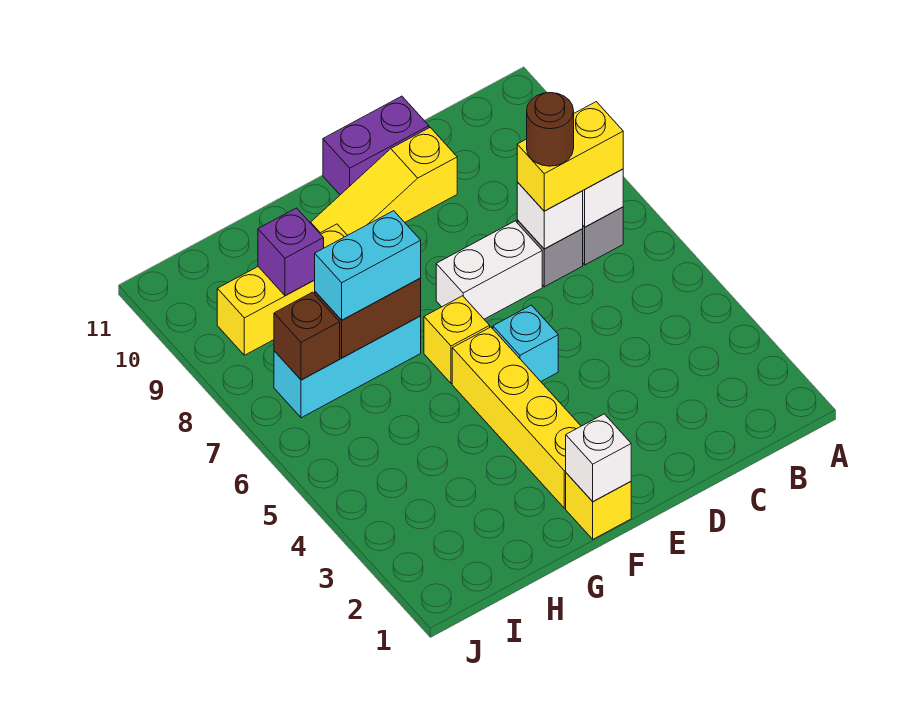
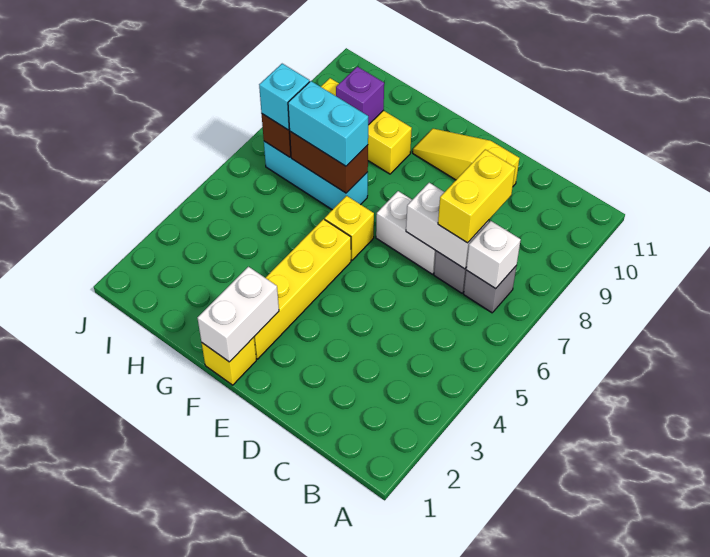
yellow brick B7:C7 level 3 -> yellow brick C7:C8 level 3
white brick C7 level 2 -> white brick C7:D7 level 2
brown round brick C7 level 4 -> none
purple brick D11:E11 level 1 -> none
cyan brick E5 level 1 -> cyan brick I7 level 3
white brick F1 level 2 -> white brick F1:F2 level 2

